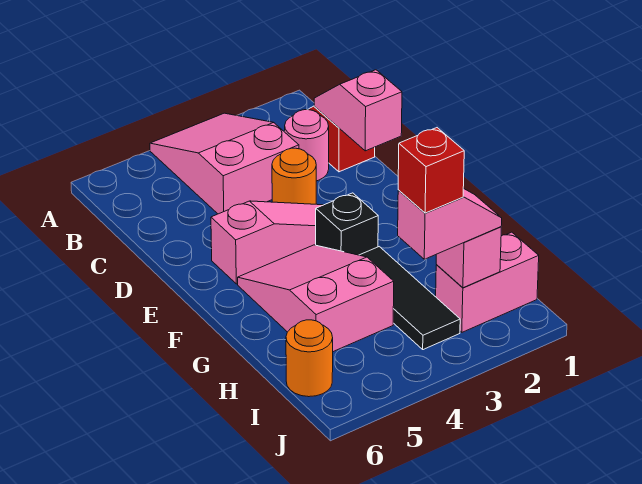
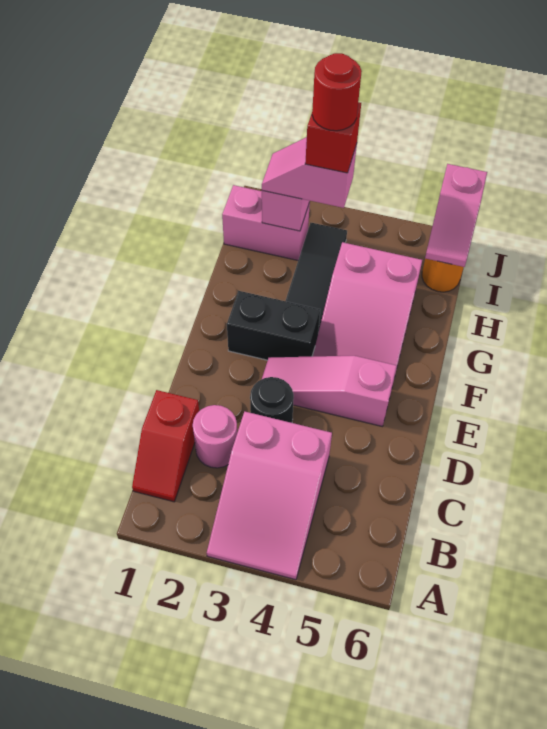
pink slope C1:D1 level 2 top D -> pink slope I6:J6 level 2 top J
orange round brick D3 level 1 -> black round brick D3 level 1
black brick F3 level 1 -> black brick F2:F3 level 1
none -> red round brick I3 level 5

